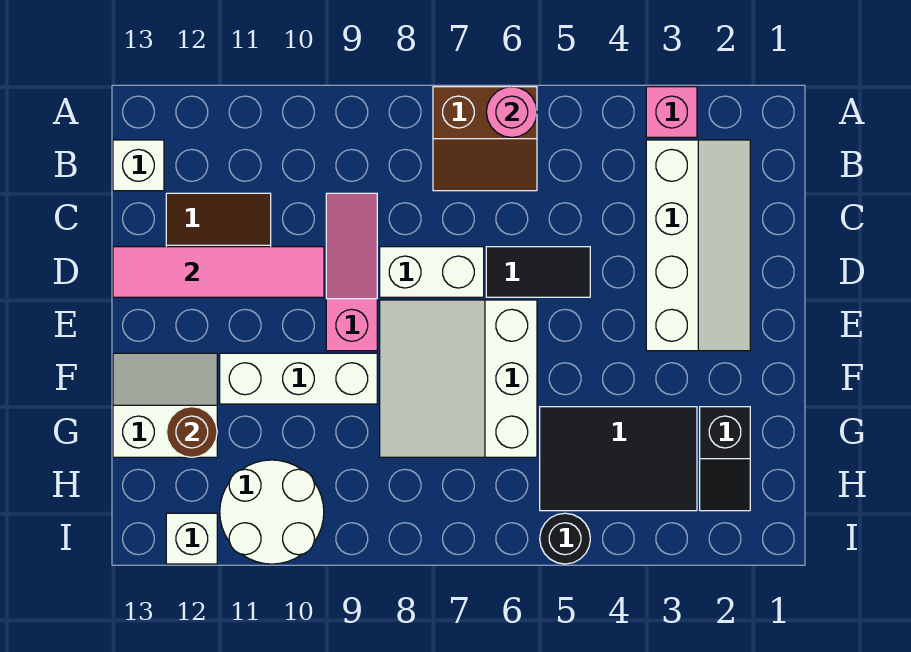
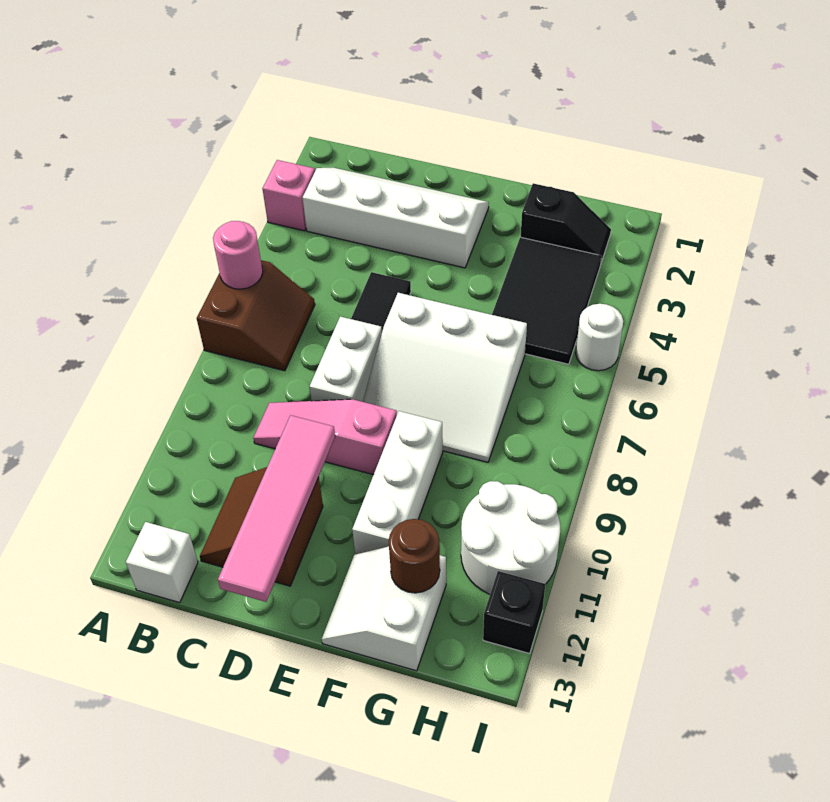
black round brick I5 level 1 -> white round brick I5 level 1
white brick I12 level 1 -> black brick I12 level 1

